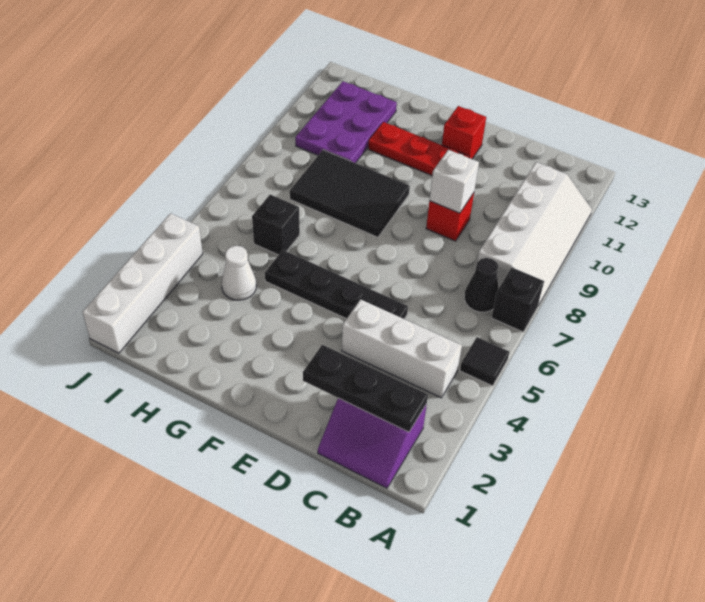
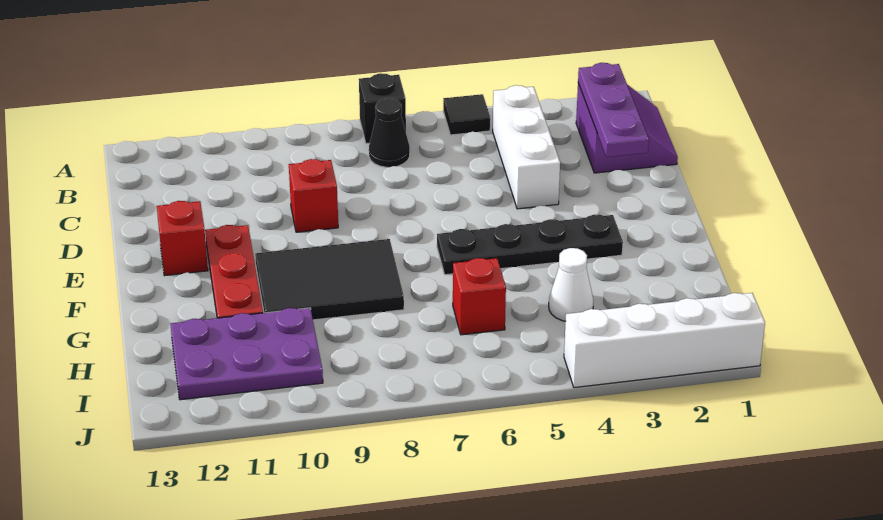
white slope A8:B11 level 1 top B -> none
black plate B2:D2 level 2 -> purple plate B2:D2 level 2
black plate D5:G5 level 1 -> black plate F3:F6 level 1
white brick D9 level 2 -> none
black tile F8:H9 level 1 -> black tile F8:G10 level 1
black brick H6 level 1 -> red brick H6 level 1

